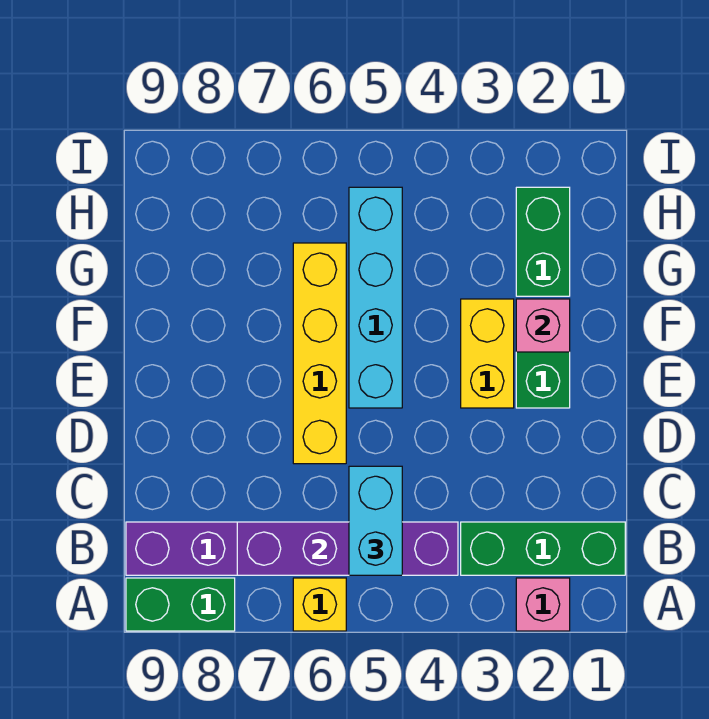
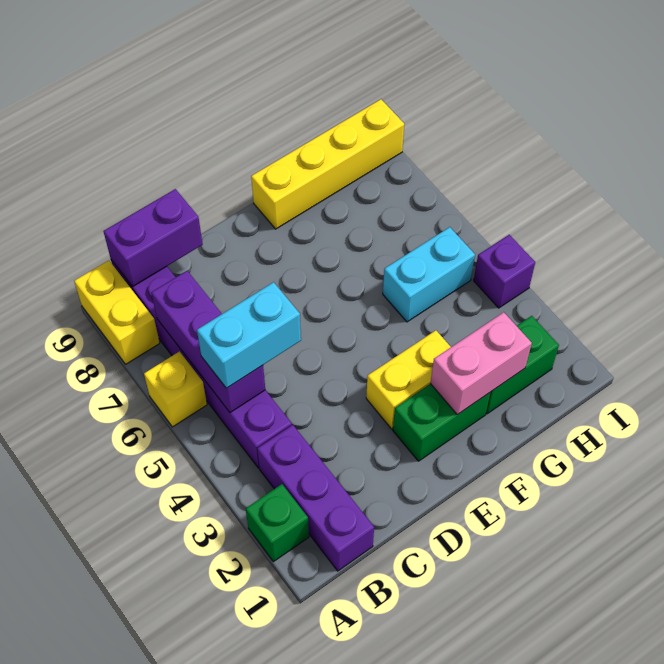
pink brick A2 level 1 -> green brick A2 level 1
green brick A8:A9 level 1 -> yellow brick A8:A9 level 1
green brick B1:B3 level 1 -> purple brick B1:B3 level 1
none -> purple brick B9:C9 level 2
yellow brick D6:G6 level 1 -> yellow brick F9:I9 level 1
cyan brick E5:H5 level 1 -> cyan brick G5:H5 level 1
pink brick F2 level 2 -> pink brick F2:G2 level 2
none -> purple brick I4 level 1

